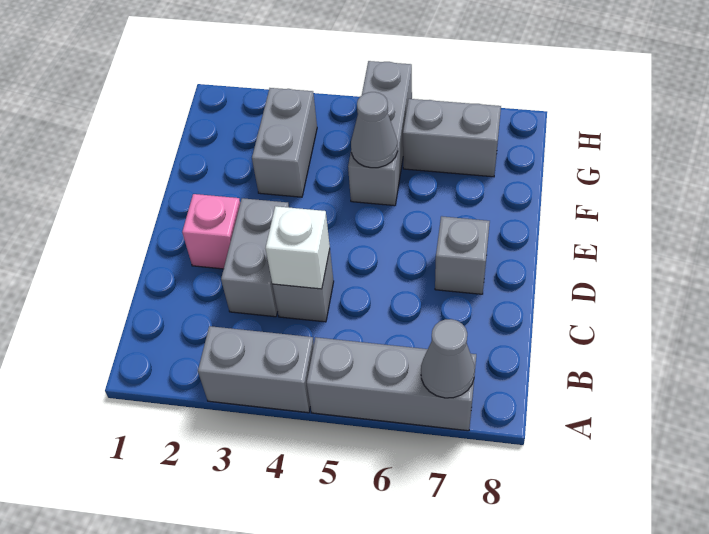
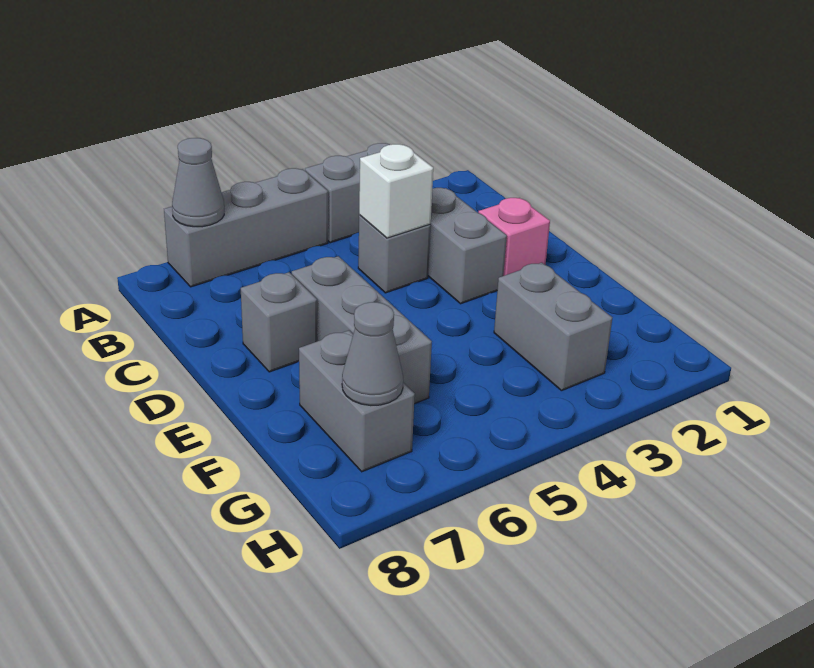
grey brick F5:H5 level 1 -> grey brick D6:F6 level 1
grey cone F5 level 2 -> grey cone G7 level 2
grey brick G6:G7 level 1 -> grey brick F7:G7 level 1

